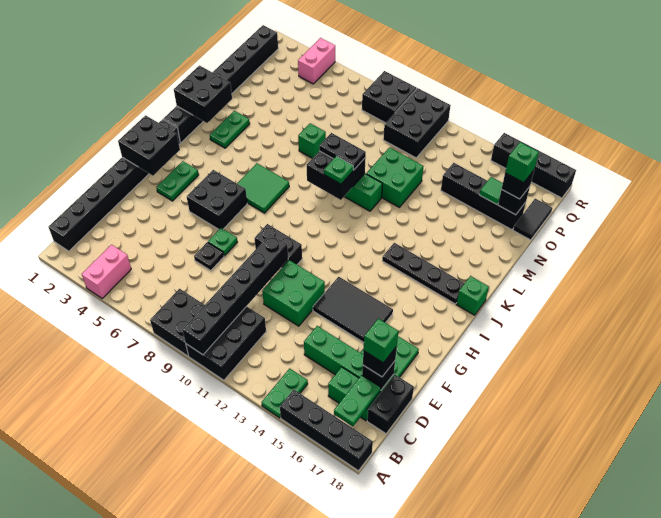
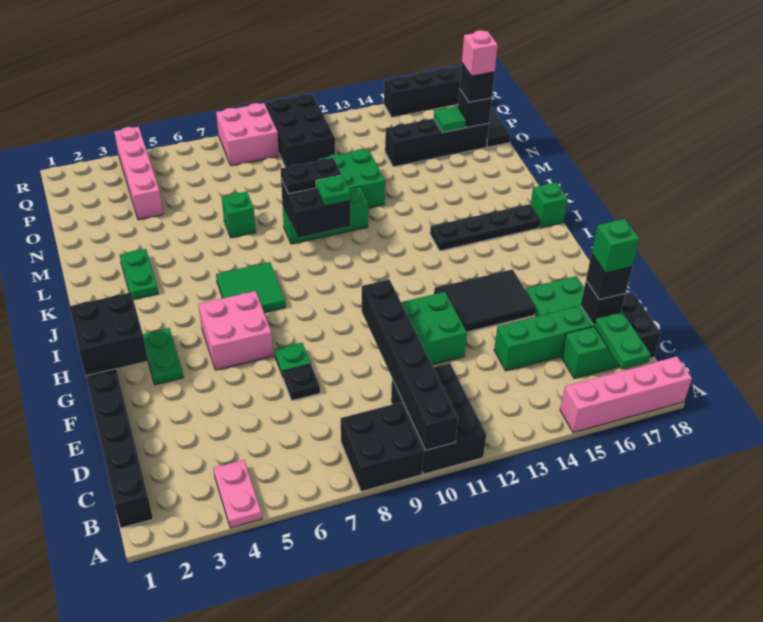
pink brick A4:B4 level 1 -> pink plate A4:B4 level 1
green plate A14:B14 level 1 -> none
black brick A15:A18 level 1 -> pink brick A15:A18 level 1
black brick G5:H6 level 1 -> pink brick G5:H6 level 1
black brick G9:G10 level 1 -> none
black brick J1:Q1 level 1 -> none
black brick K1:L2 level 2 -> none
green brick O17 level 4 -> pink brick O17 level 4
pink brick Q4:R4 level 1 -> pink brick O4:R4 level 1
black brick Q8:R9 level 1 -> pink brick Q8:R9 level 1

